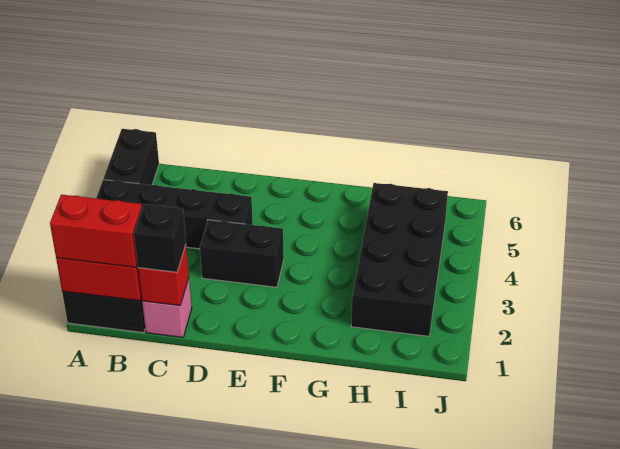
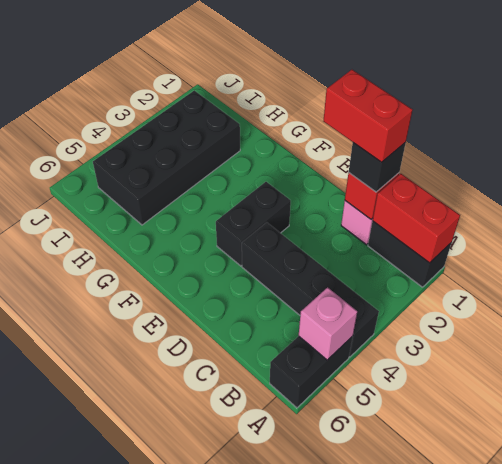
red brick A1:B1 level 3 -> red brick C1:D1 level 4
none -> pink brick A5 level 2
black brick D3:E3 level 1 -> black brick E3:E4 level 1

